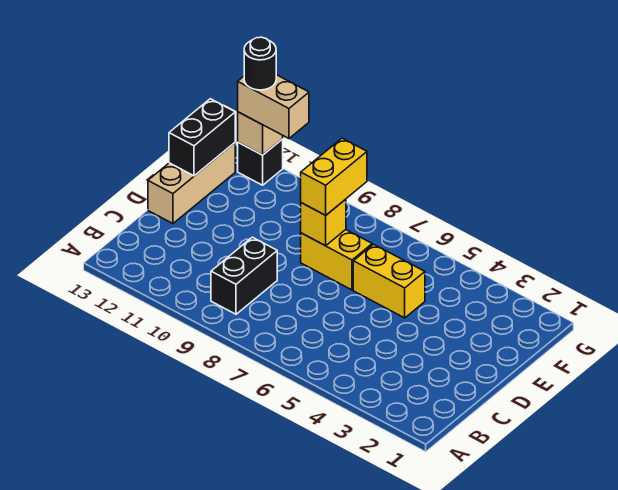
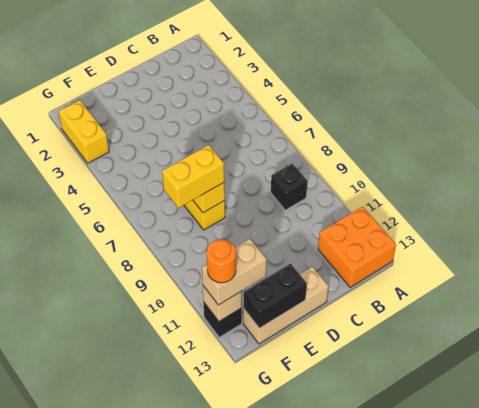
none -> orange brick A12:B13 level 1
black brick B9:C9 level 1 -> black brick B9 level 1
yellow brick E5:E6 level 1 -> yellow brick G2:G3 level 1
tan brick G11:G12 level 3 -> tan brick F12:G12 level 3
black round brick G12 level 4 -> orange round brick G12 level 4

